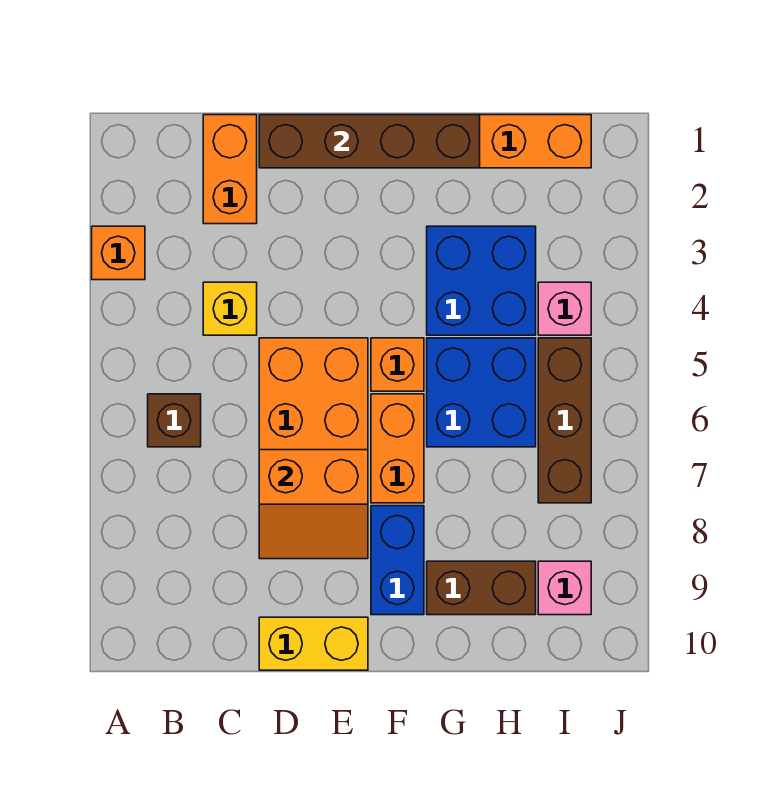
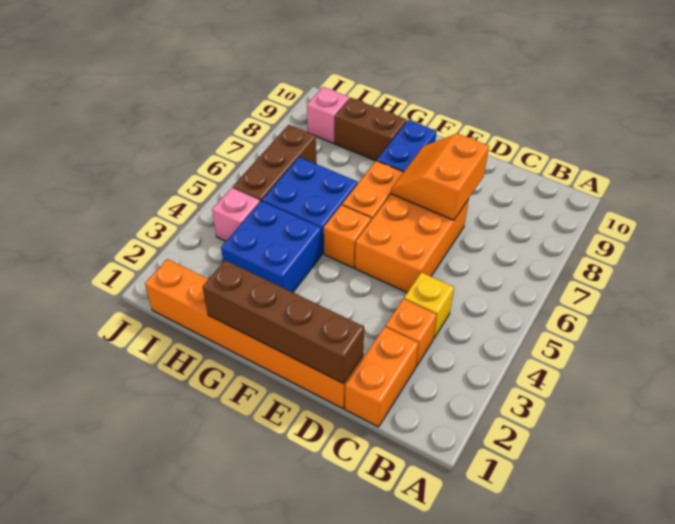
orange brick A3 level 1 -> orange brick C3 level 1
brown brick B6 level 1 -> none
orange slope D7:E8 level 2 top 7 -> orange slope D7:E8 level 2 top D
yellow brick D10:E10 level 1 -> none

